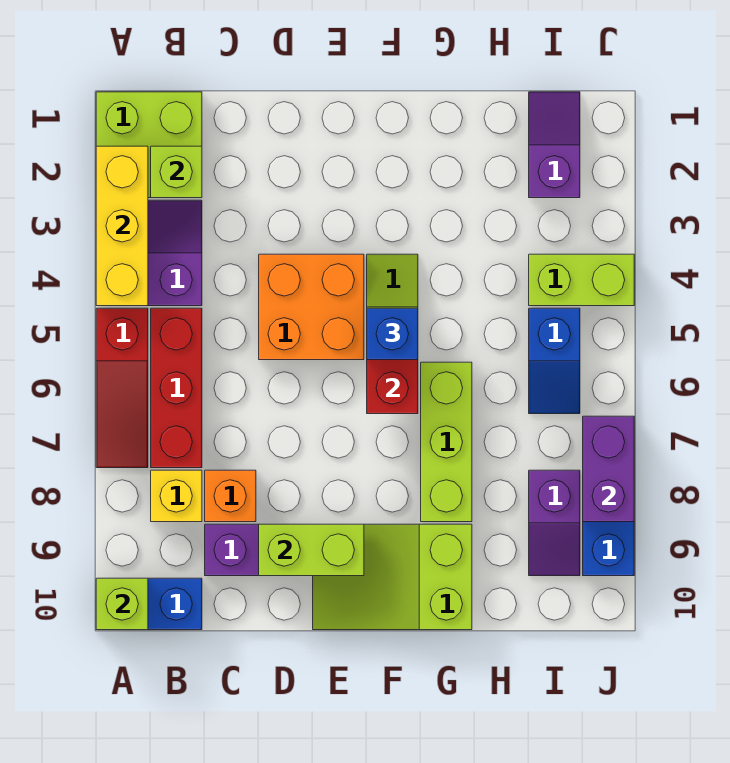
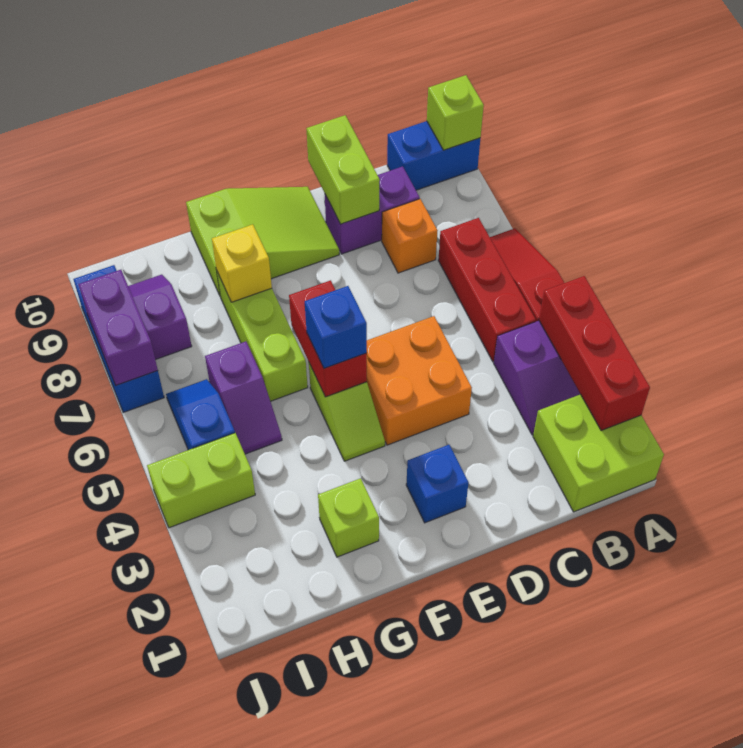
yellow brick A2:A4 level 2 -> red brick A2:A4 level 2
lime brick B2 level 2 -> lime brick G2 level 1
yellow brick B8 level 1 -> yellow brick G8 level 2
lime brick D9:E9 level 2 -> lime brick D9:D10 level 2
none -> blue brick E2 level 1
purple slope I1:I2 level 1 top 2 -> purple slope H5:H6 level 1 top 6

